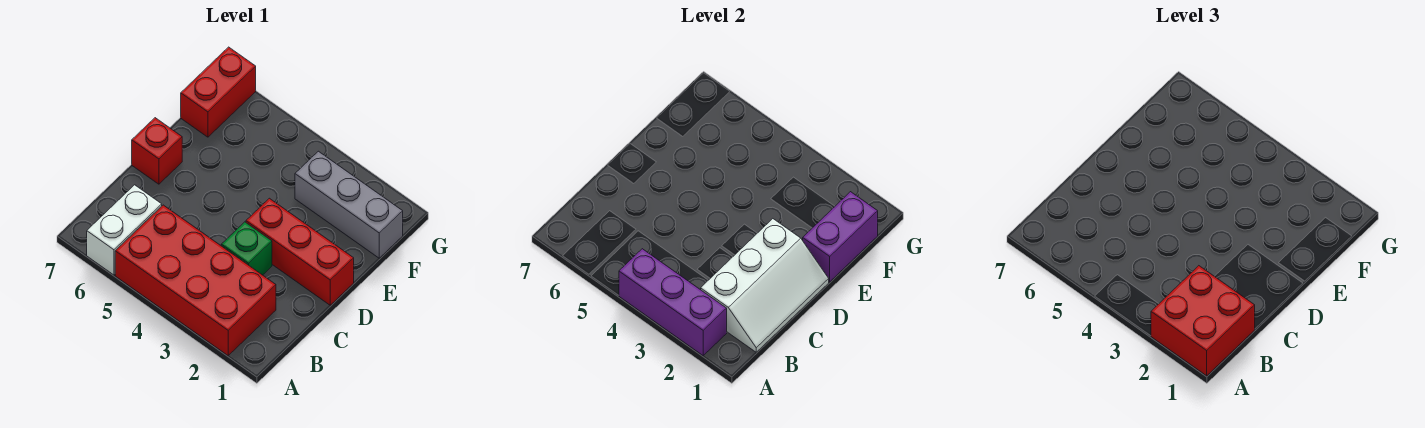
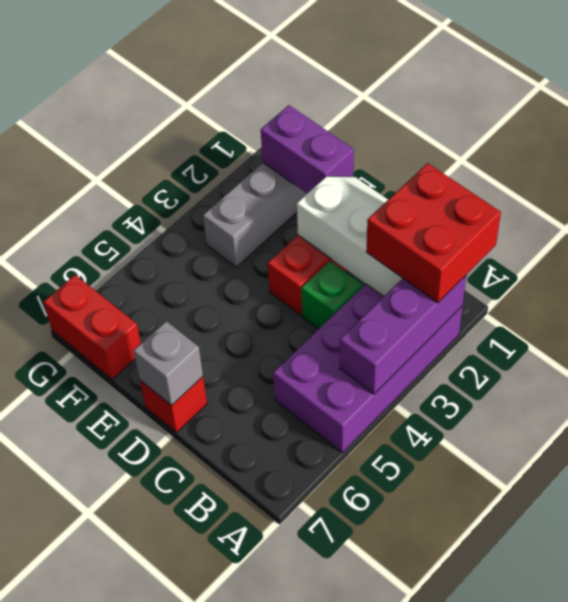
red brick A2:B5 level 1 -> purple brick A2:B5 level 1
white brick A6:B6 level 1 -> none
none -> grey brick D7 level 2

